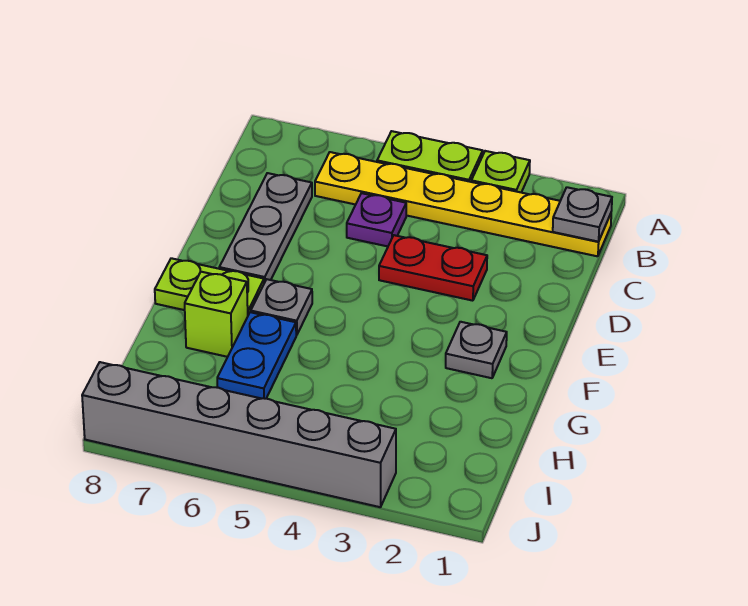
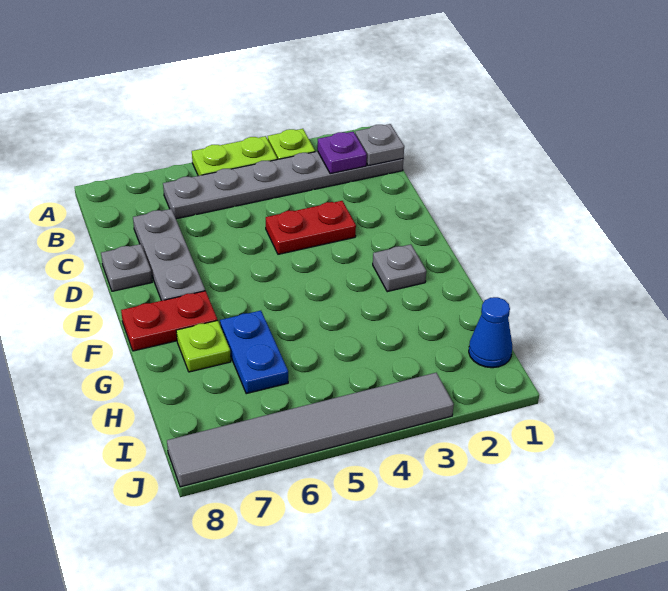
yellow plate B1:B6 level 1 -> grey plate B1:B6 level 1
purple plate C5 level 1 -> purple plate B2 level 2
grey plate F6 level 1 -> grey plate D8 level 1
lime plate F7:F8 level 1 -> red plate F7:F8 level 1
lime brick G7 level 1 -> lime plate G7 level 1
none -> blue cone I1 level 1
grey brick J3:J8 level 1 -> grey tile J3:J8 level 1

